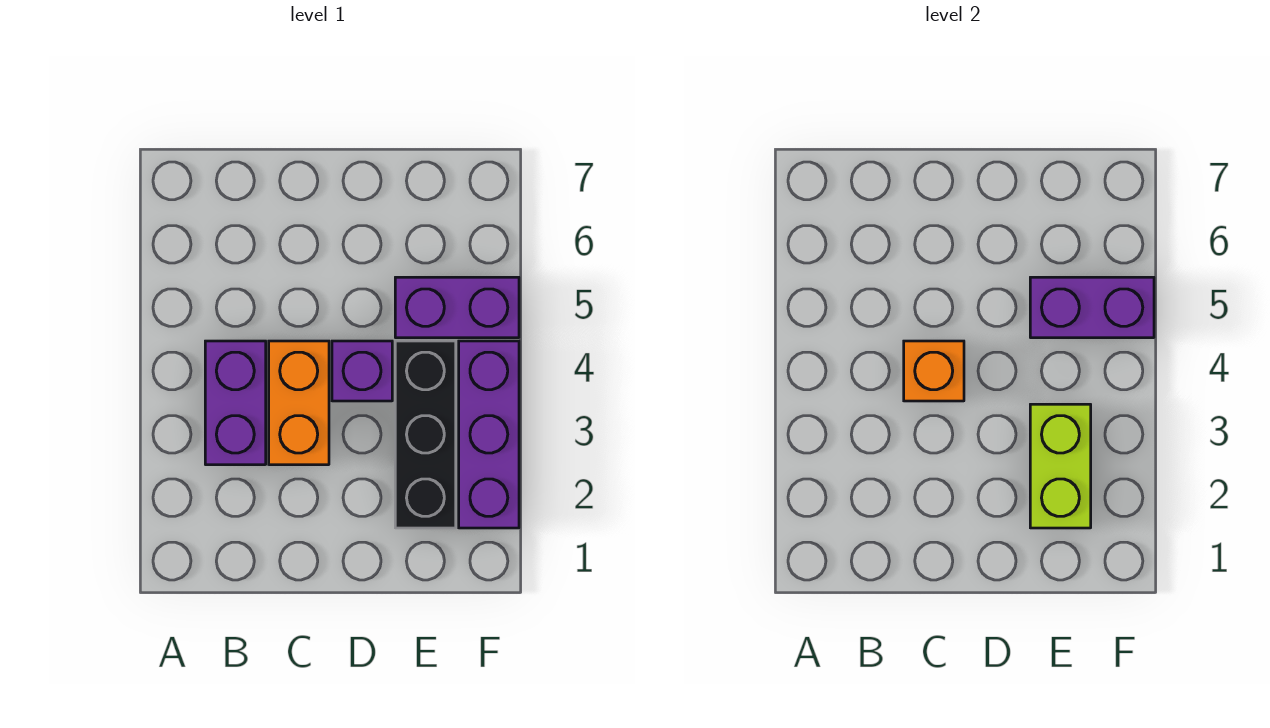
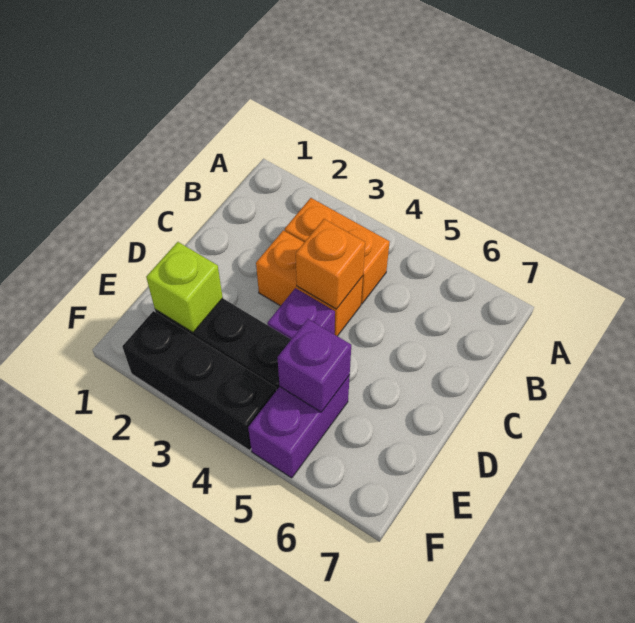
purple brick B3:B4 level 1 -> orange brick B3:B4 level 1
lime brick E2:E3 level 2 -> lime brick E2 level 2
purple brick E5:F5 level 2 -> purple brick E5 level 2
purple brick F2:F4 level 1 -> black brick F2:F4 level 1

